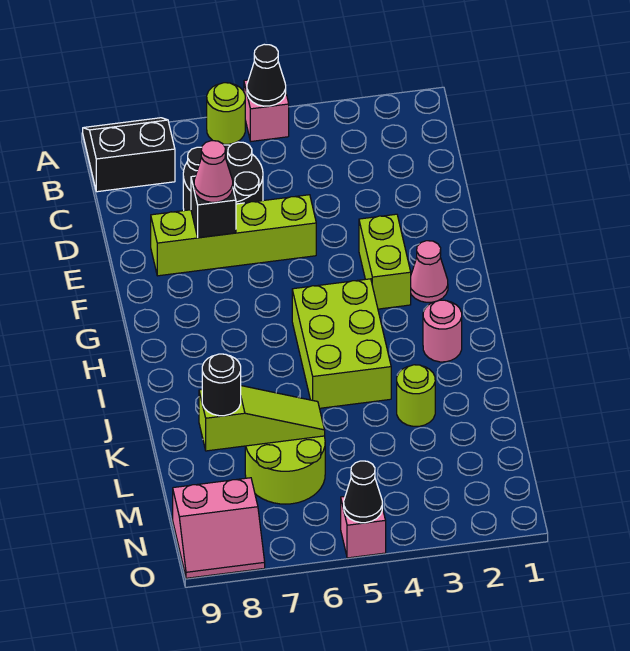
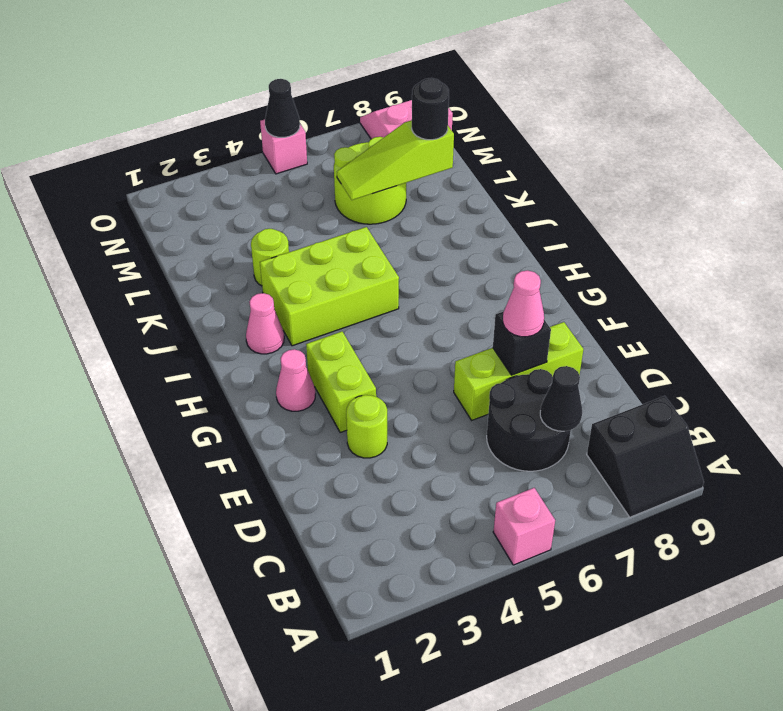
black cone A5 level 2 -> black cone C7 level 2
lime round brick A6 level 1 -> lime round brick E3 level 1
lime brick E5:E8 level 1 -> lime brick E6:E8 level 1
lime brick H4:J5 level 1 -> lime brick I3:J5 level 1
pink round brick I2 level 1 -> pink cone I2 level 1

